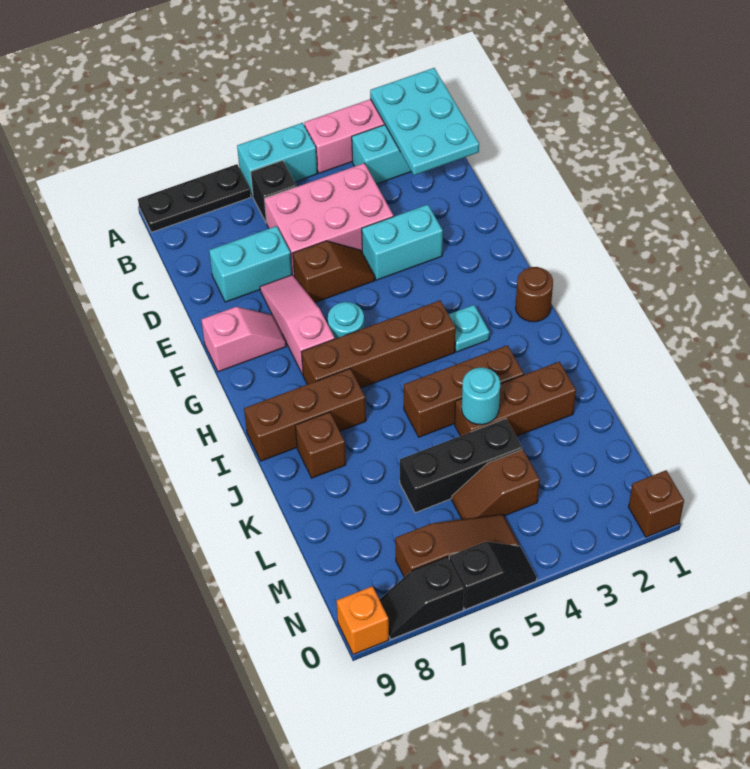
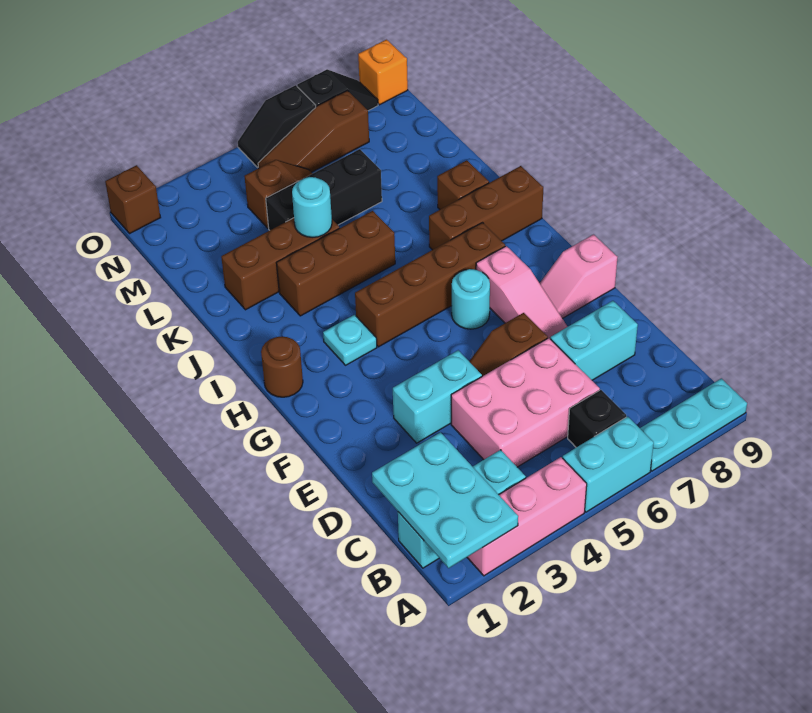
black plate A7:A9 level 1 -> cyan plate A7:A9 level 1

